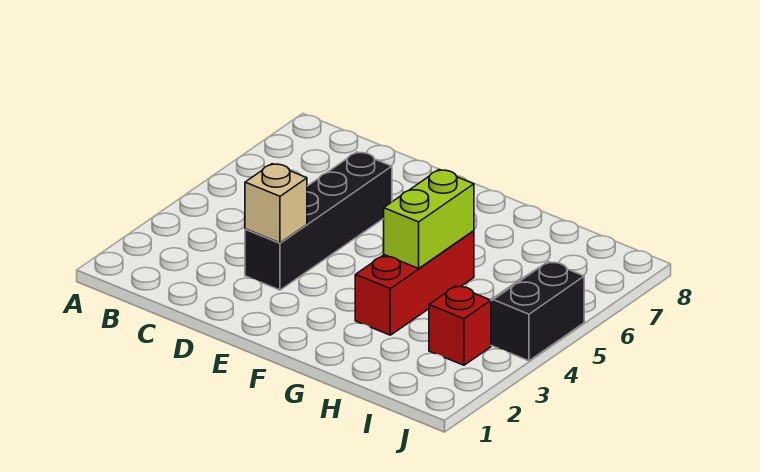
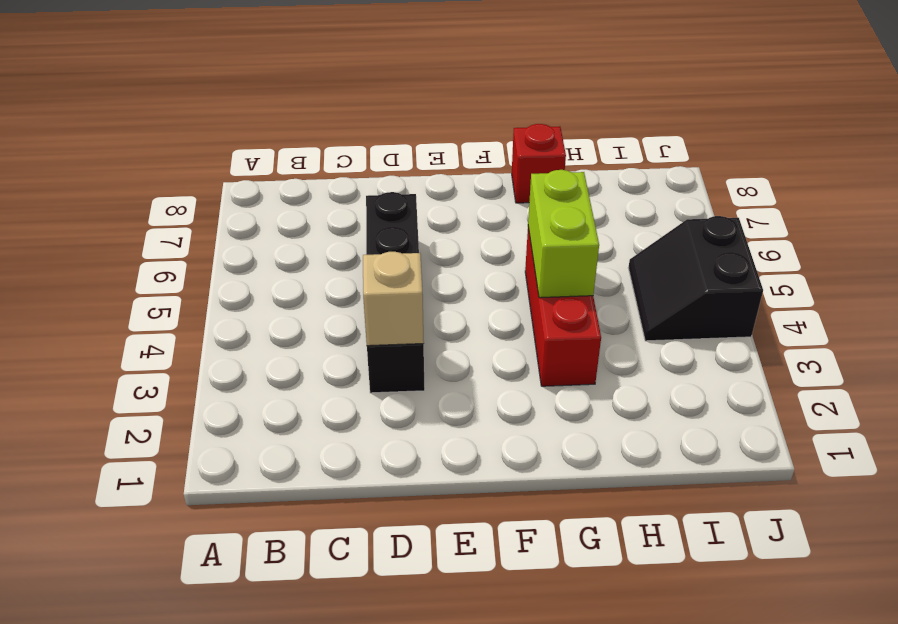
red brick I3 level 1 -> red brick G8 level 1

